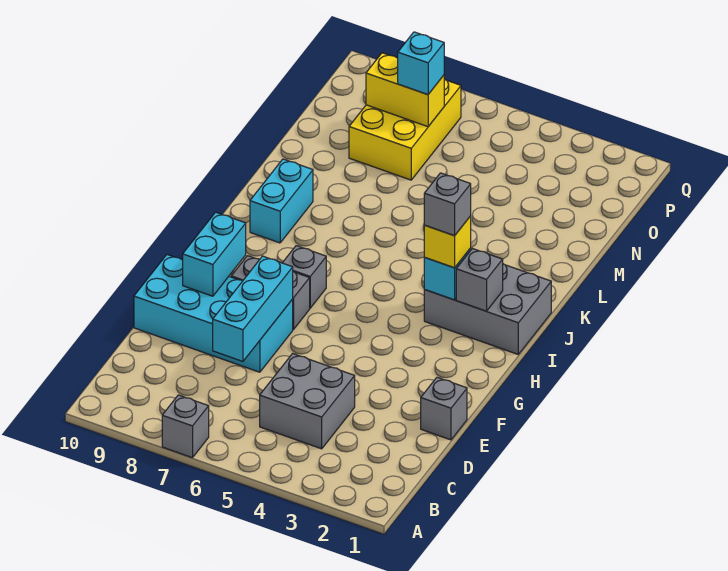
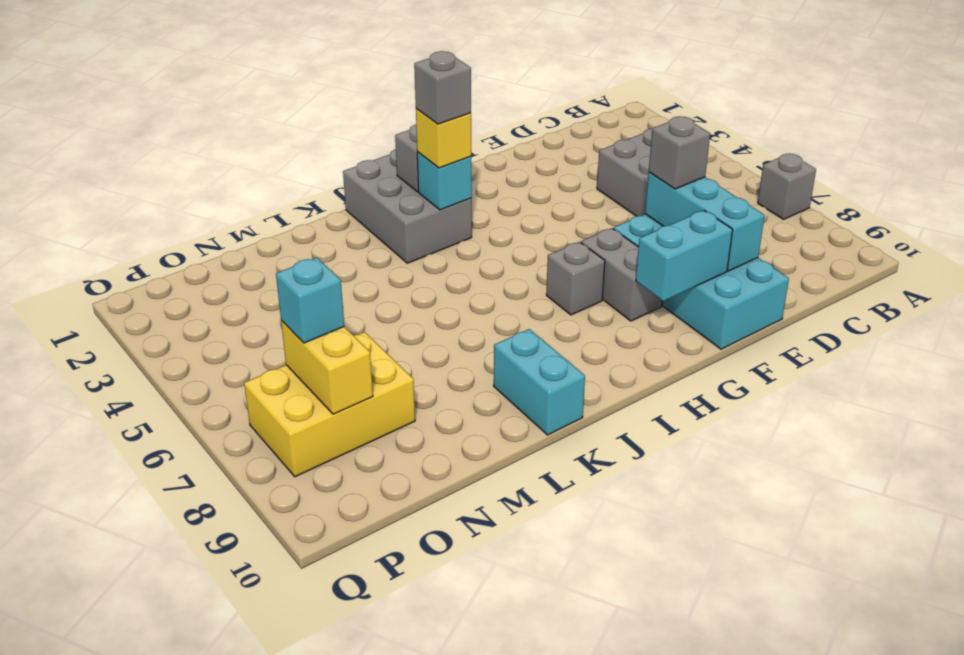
cyan brick D7:F7 level 2 -> cyan brick E7:E9 level 2
grey brick E1 level 1 -> grey brick E7 level 3
cyan brick J9:K9 level 1 -> cyan brick K9:K10 level 1

